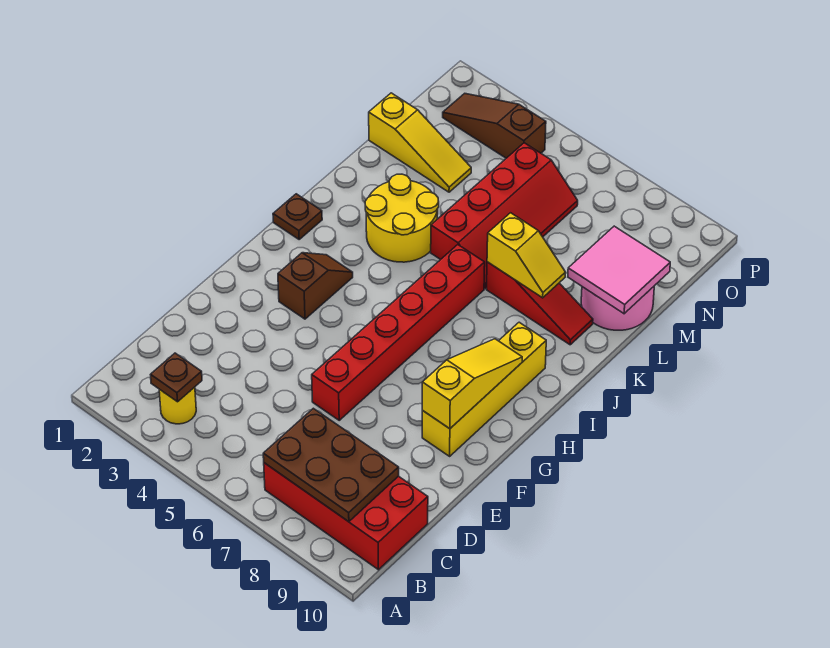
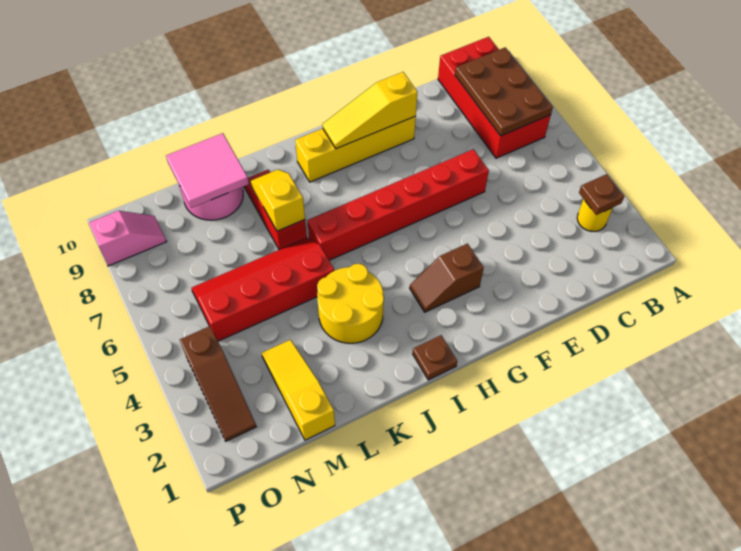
none -> pink slope O9:P9 level 1 top P

